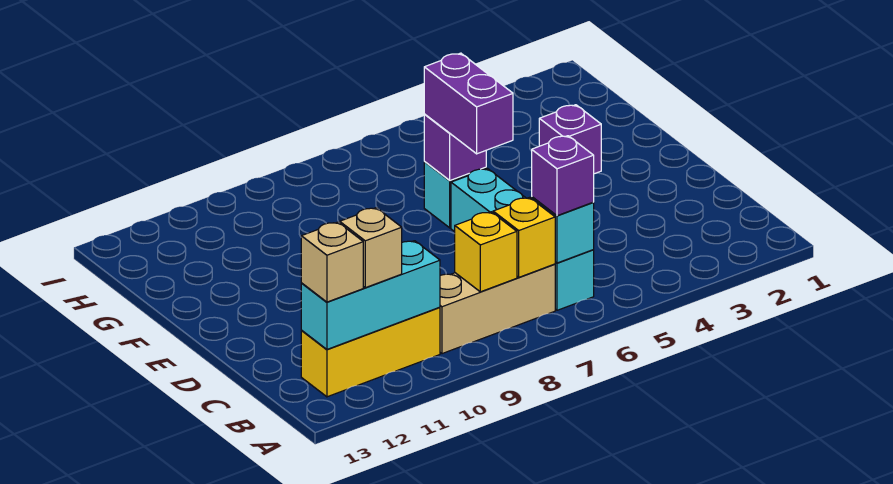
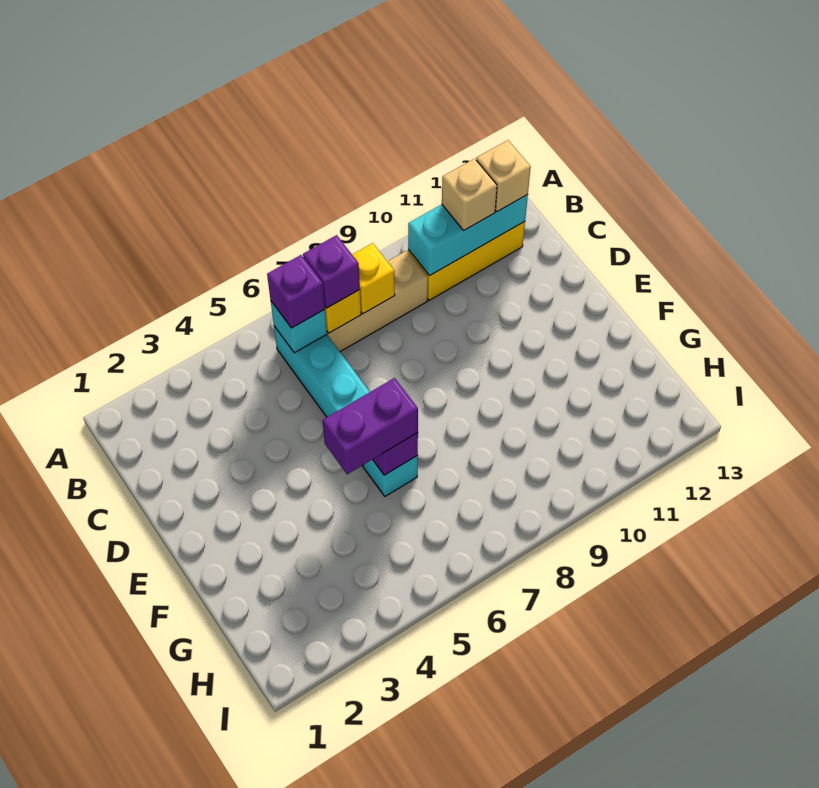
purple brick E6:F6 level 3 -> purple brick F5:F6 level 3
purple brick F3 level 1 -> purple brick B7 level 3

